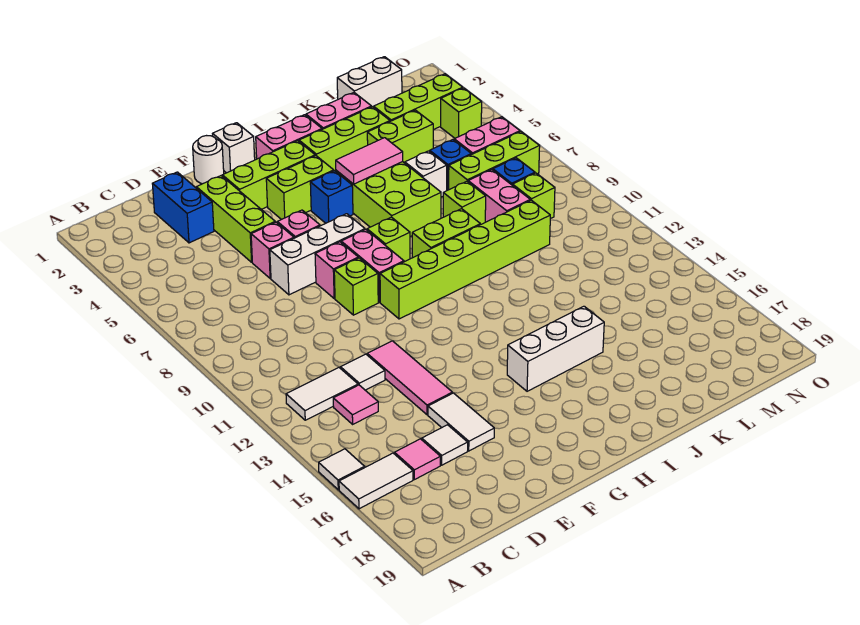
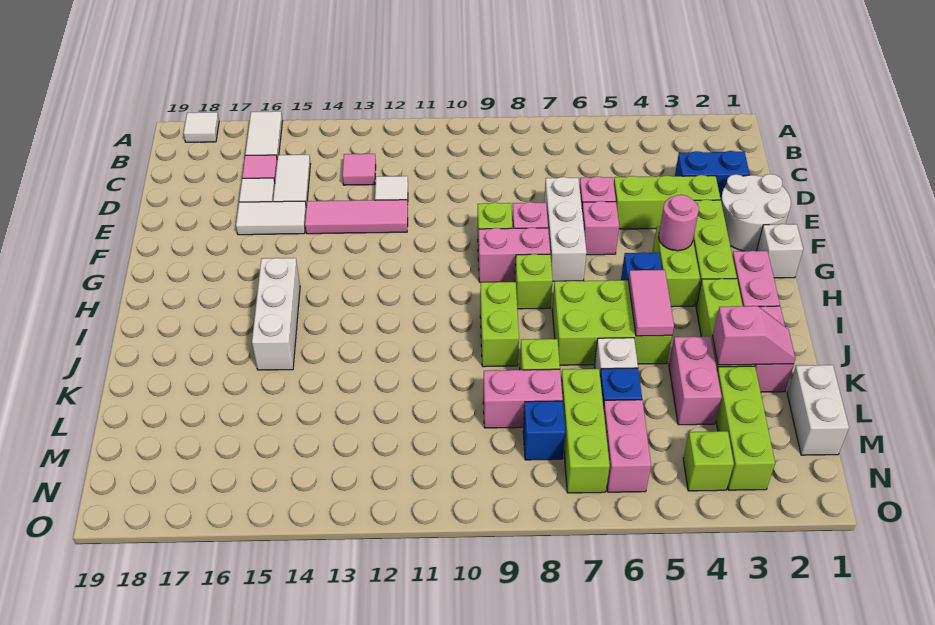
white tile A15 level 1 -> white tile A18 level 1
white tile B12:C12 level 1 -> white tile C15:D15 level 1
white round brick F1 level 1 -> white round brick E1:F2 level 1
none -> pink round brick G4 level 2
lime brick G10:L10 level 1 -> none
none -> pink slope K2:K3 level 2 top 3
lime brick K4:L4 level 1 -> pink brick K4:L4 level 1
lime brick M9 level 1 -> none

